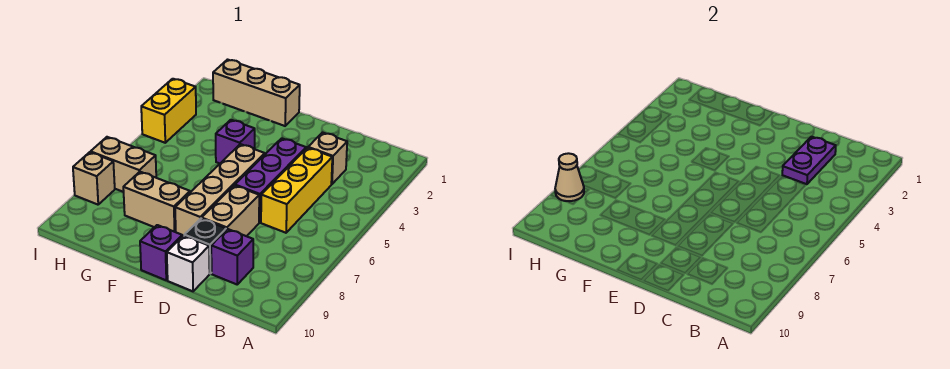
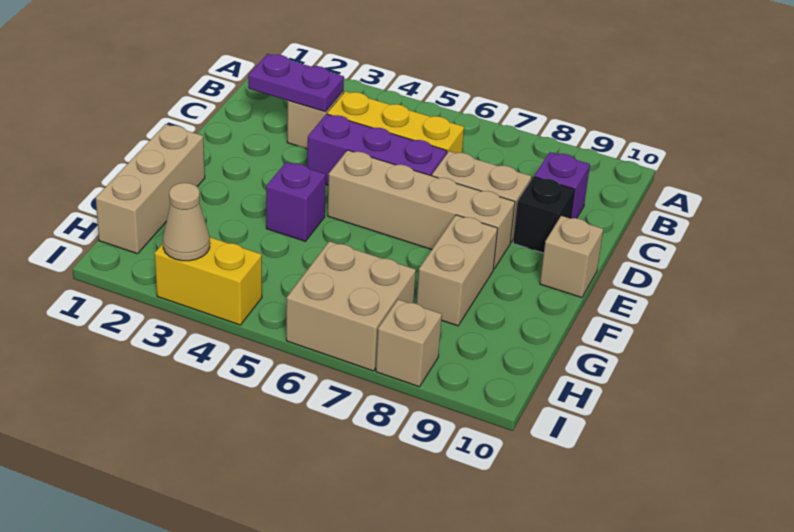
white brick D10 level 1 -> none
purple brick E10 level 1 -> tan brick E10 level 1
tan brick H7:I7 level 1 -> tan brick H6:I7 level 1
tan cone I8 level 2 -> tan cone I3 level 2

